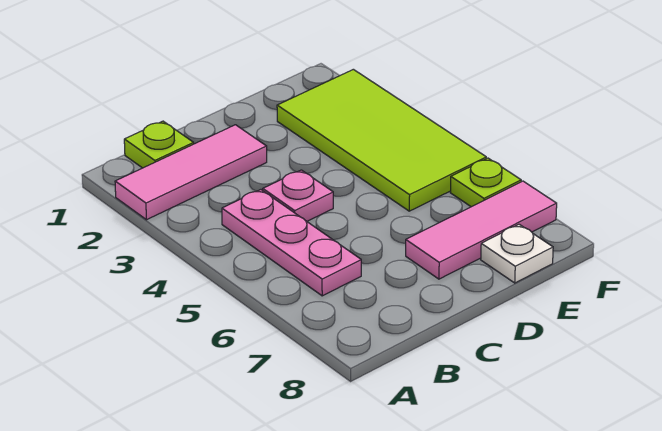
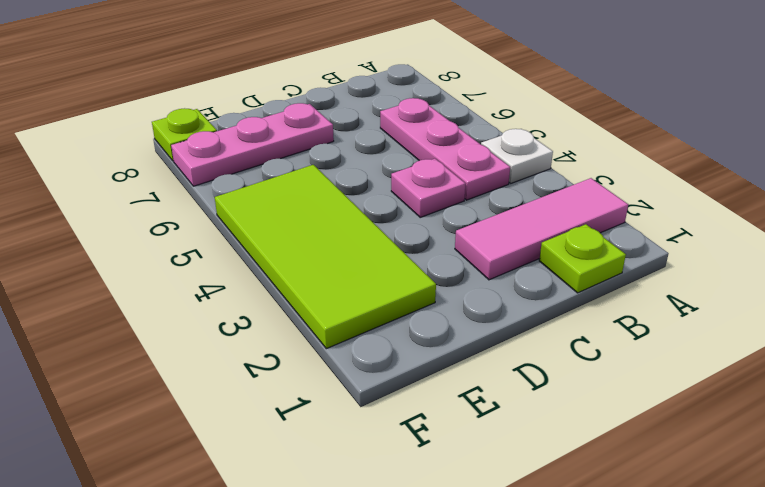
pink tile D7:F7 level 1 -> pink plate D7:F7 level 1
white plate E8 level 1 -> white plate A4 level 1
lime plate F6 level 1 -> lime plate F8 level 1

